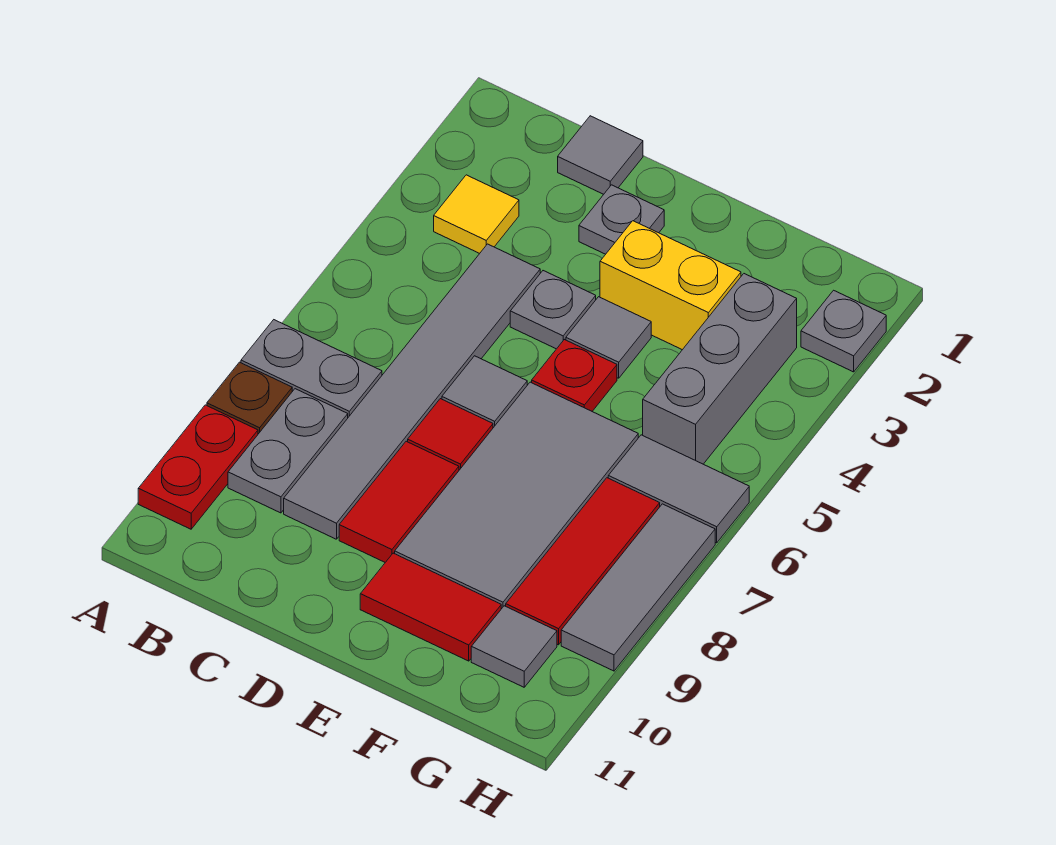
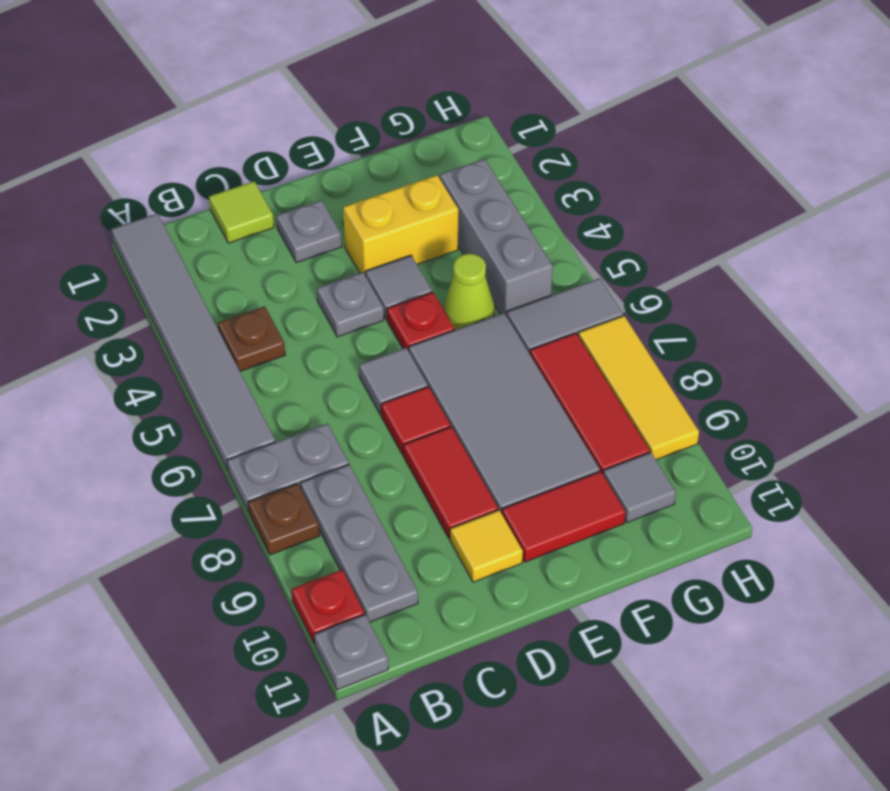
red plate A9:A10 level 1 -> red plate A10 level 1
yellow tile B3 level 1 -> yellow tile D10 level 1
none -> brown plate B4 level 1
grey plate B8:B9 level 1 -> grey plate B8:B10 level 1
grey tile C1 level 1 -> lime tile C1 level 1
grey tile C4:C9 level 1 -> grey tile A1:A6 level 1
none -> lime cone F5 level 1
grey plate H2 level 1 -> grey plate A11 level 1
grey tile H7:H9 level 1 -> yellow tile H7:H9 level 1

